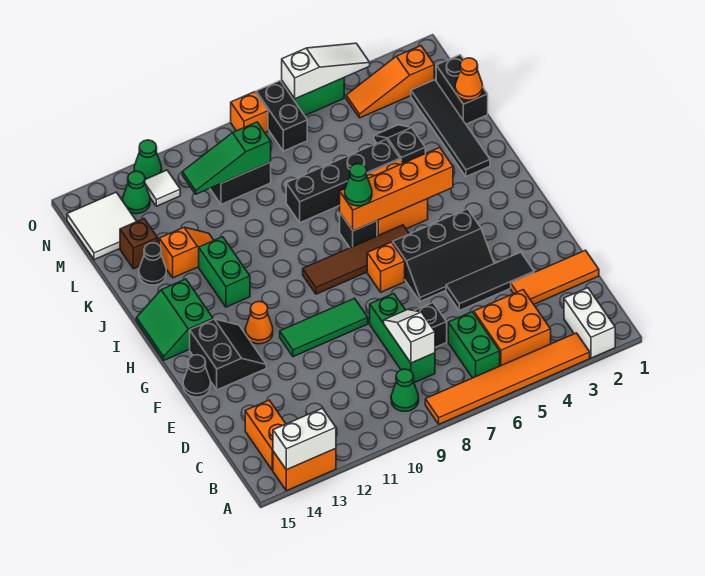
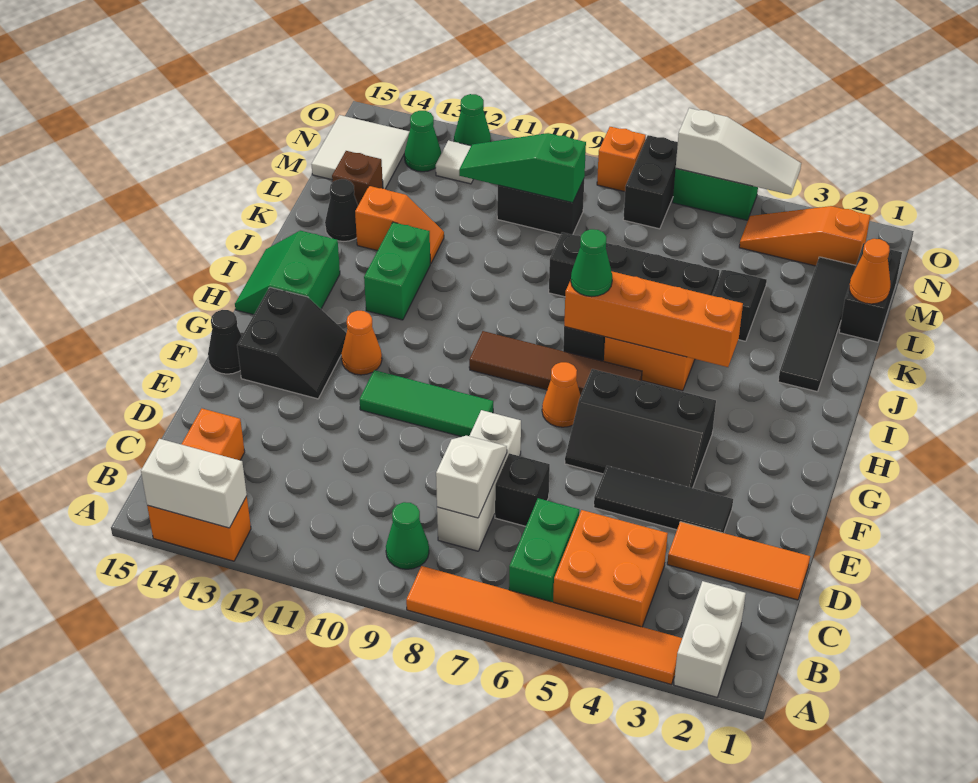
green brick C8:E8 level 1 -> white brick C8:E8 level 1
orange brick G7 level 1 -> orange cone G7 level 1

